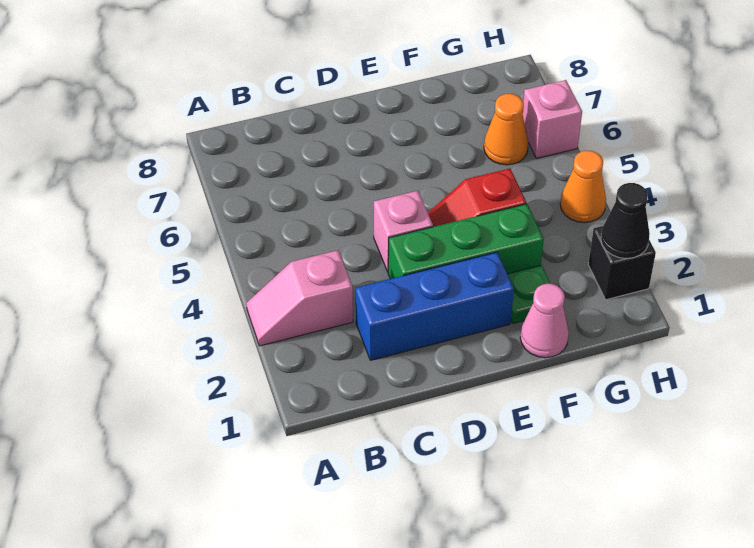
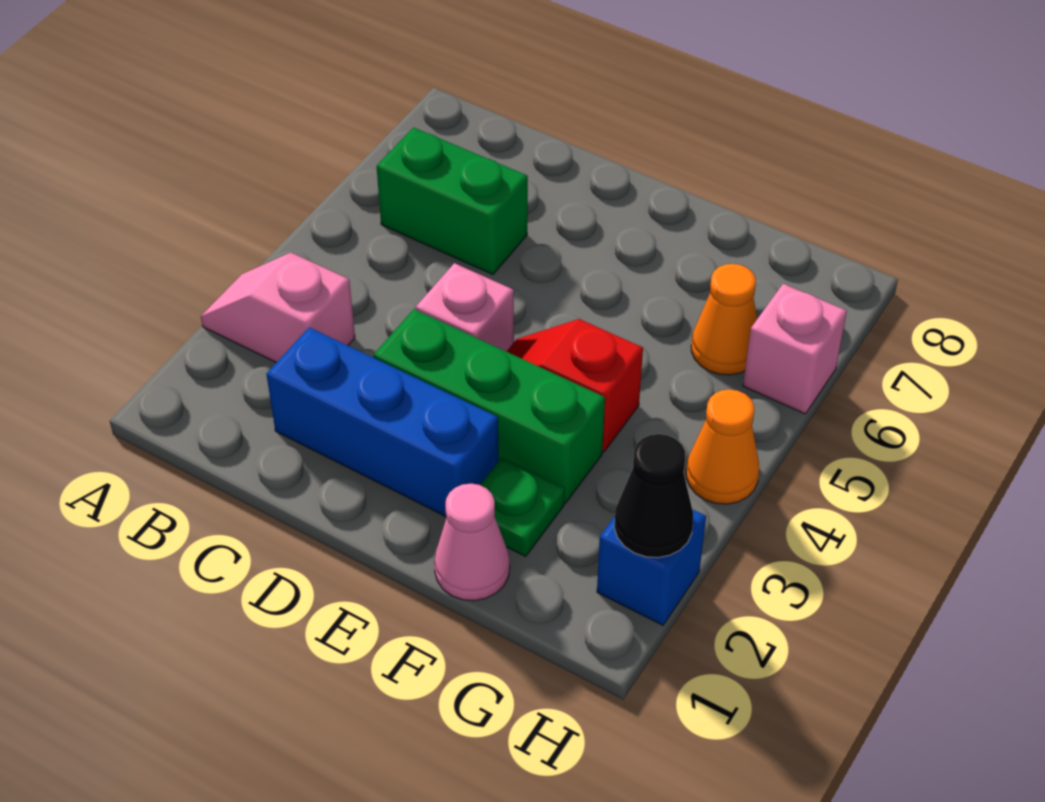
none -> green brick B6:C6 level 1
black brick H2 level 1 -> blue brick H2 level 1

